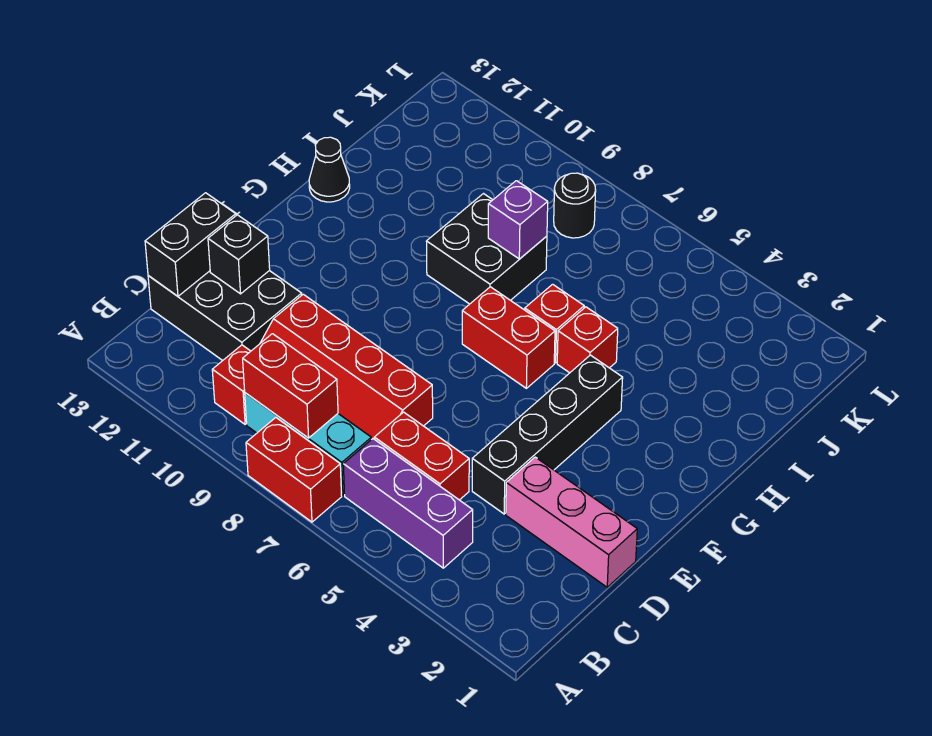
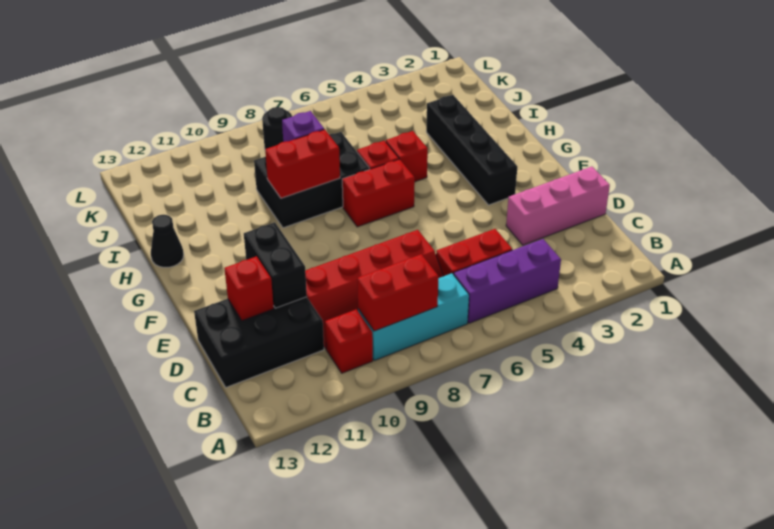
red brick A7:A8 level 1 -> red brick H8:H9 level 2
black brick C13:D13 level 2 -> black brick D11:E11 level 2
black brick D4:G4 level 1 -> black brick F3:I3 level 1
black brick D12 level 2 -> red brick D12 level 2
black brick H8:I9 level 1 -> black brick H7:I9 level 1

